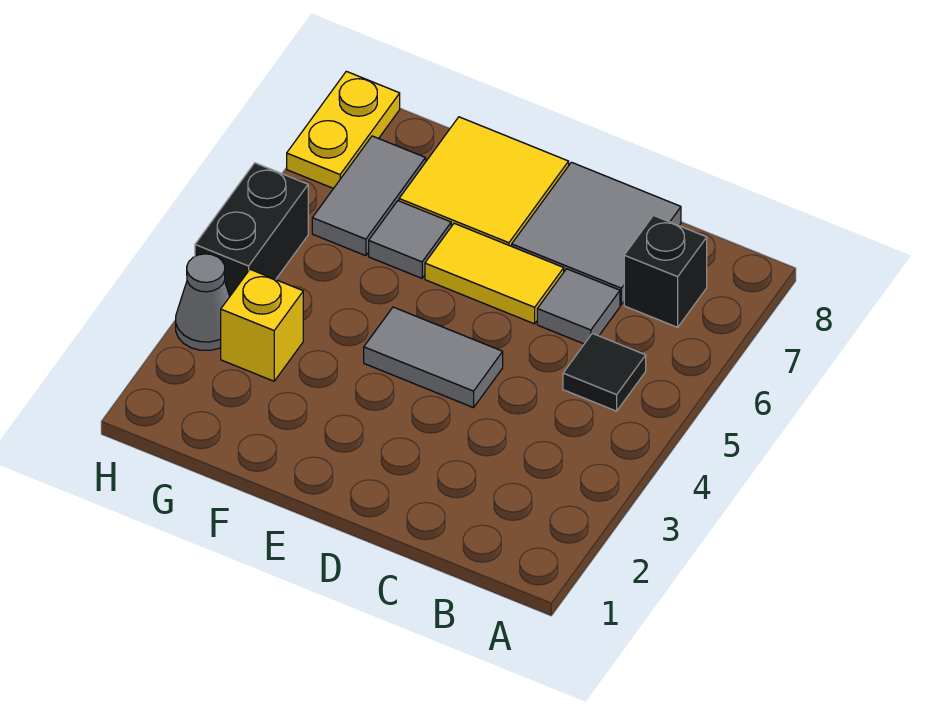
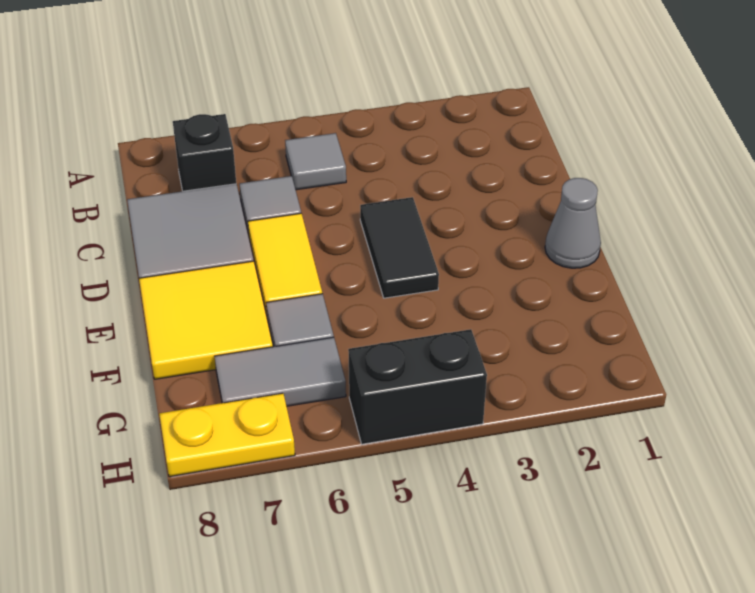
black tile B5 level 1 -> grey tile B5 level 1
grey tile D4:E4 level 1 -> black tile D4:E4 level 1
yellow brick G3 level 1 -> none
grey cone H3 level 1 -> grey cone E1 level 1

